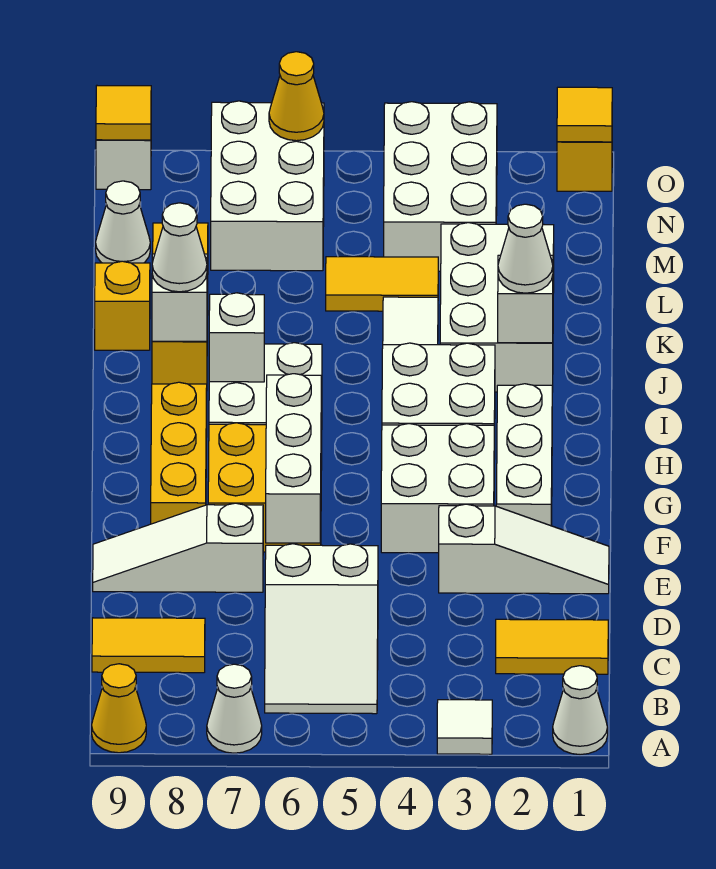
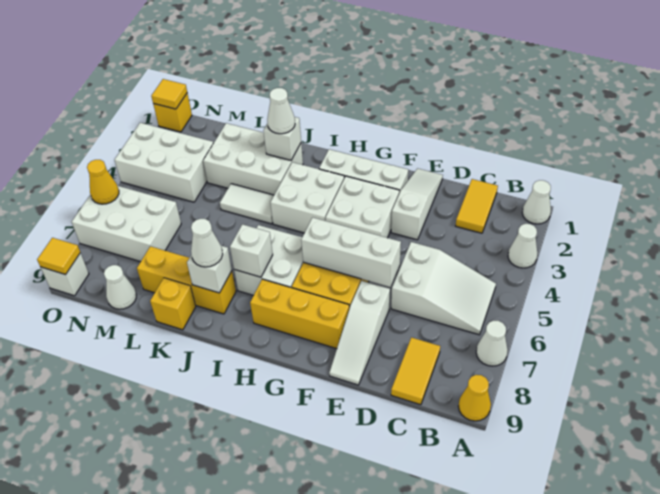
white tile A3 level 1 -> white cone A3 level 1
yellow tile L4:L5 level 1 -> none

